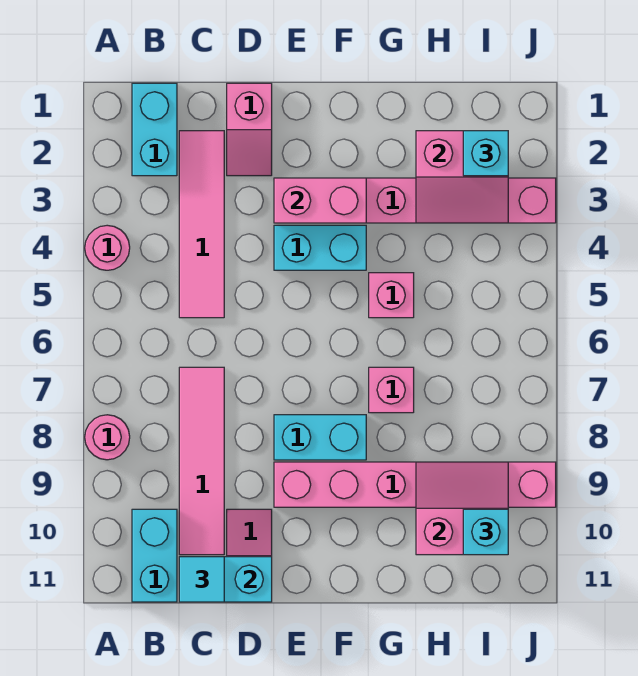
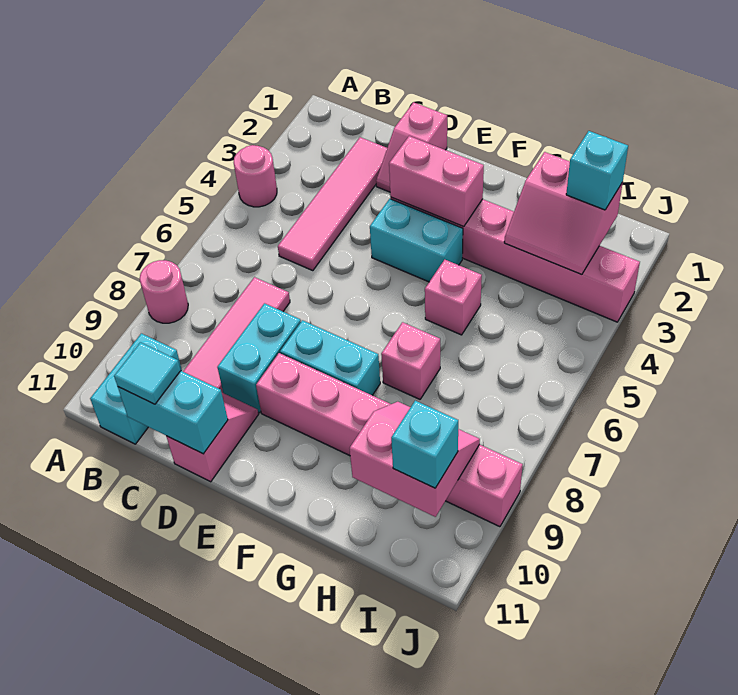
cyan brick B1:B2 level 1 -> cyan brick D8:D9 level 1

